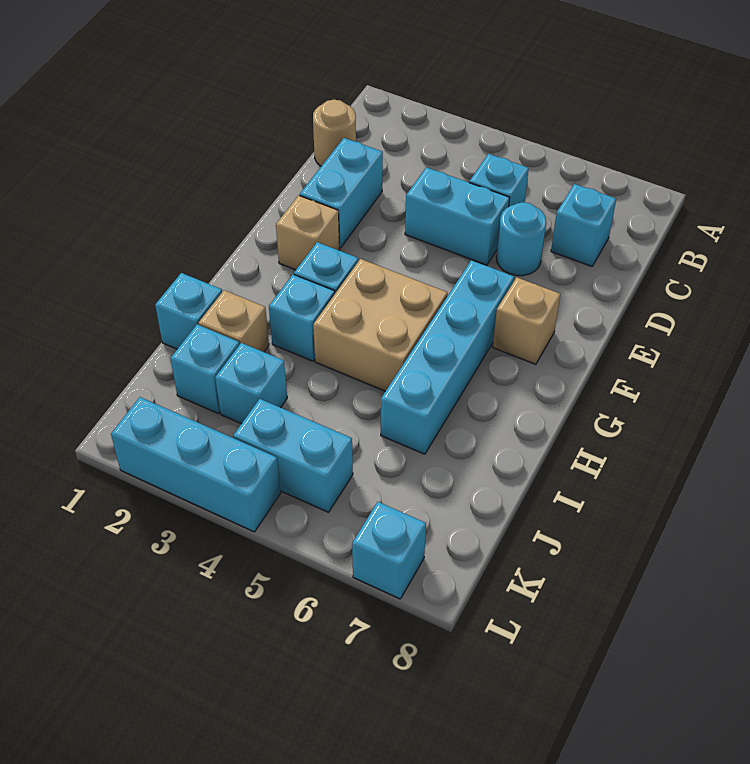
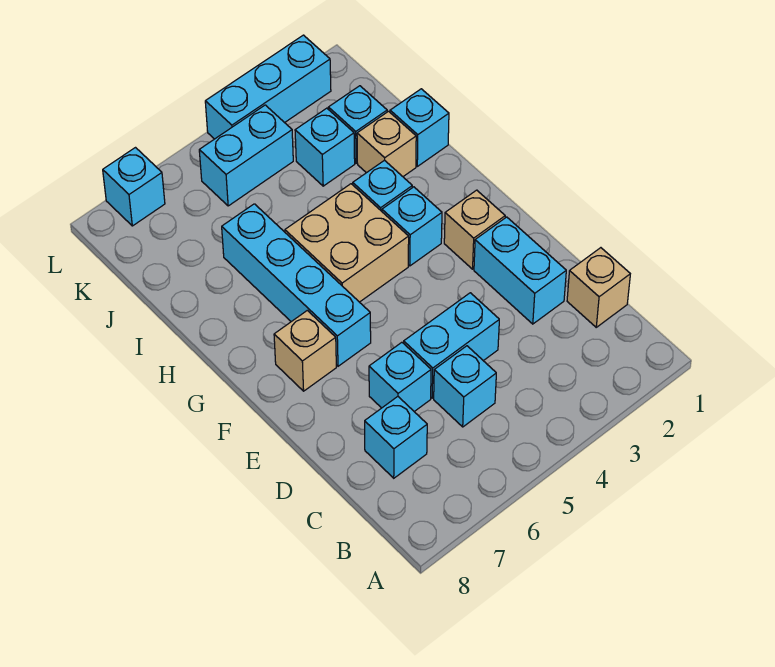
tan round brick C1 level 1 -> tan brick C1 level 1
cyan round brick D6 level 1 -> cyan brick D6 level 1

